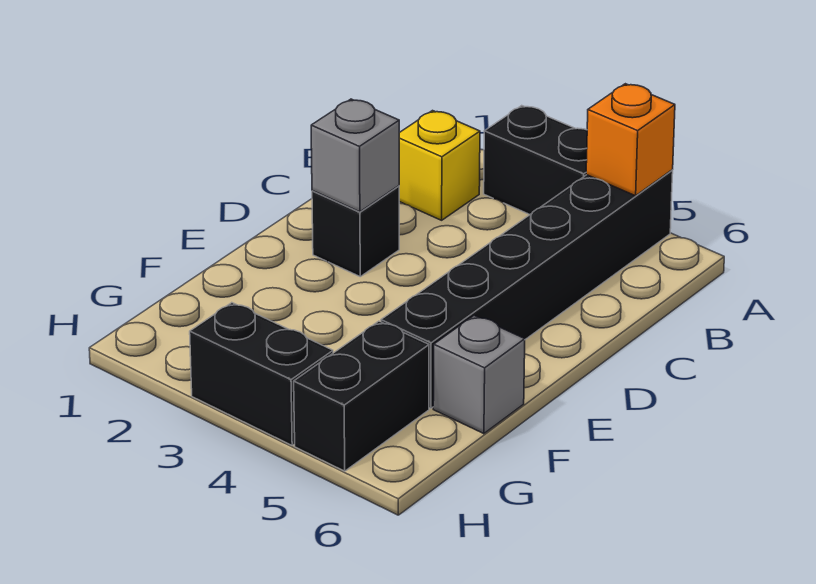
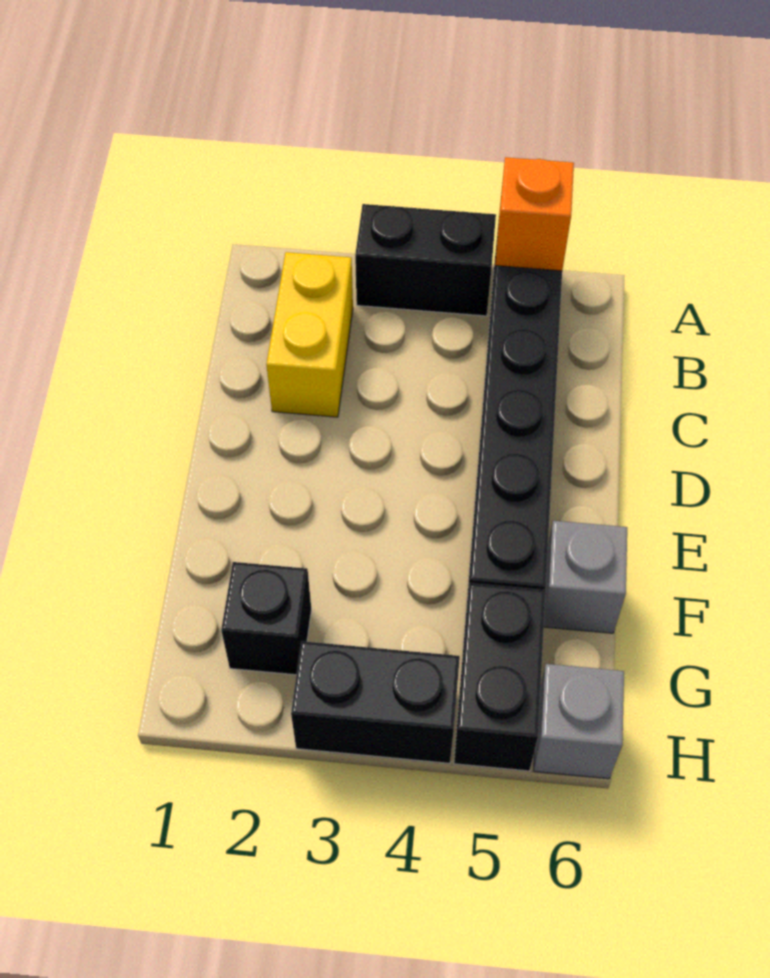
yellow brick B2 level 1 -> yellow brick B2:C2 level 1
black brick D2 level 1 -> black brick G2 level 1
grey brick D2 level 2 -> grey brick H6 level 1

